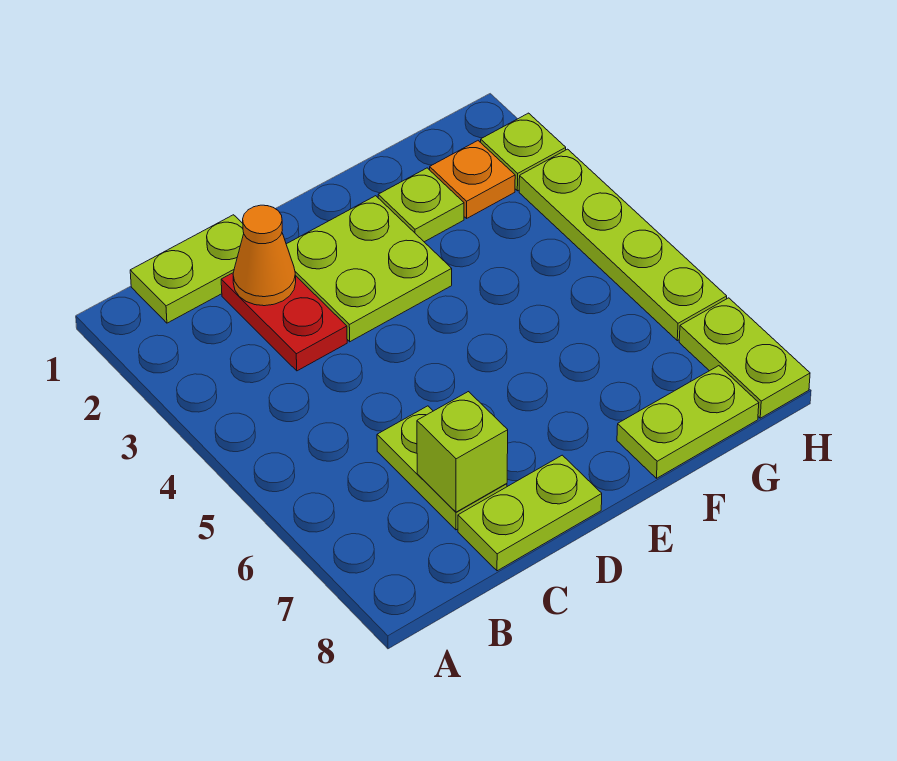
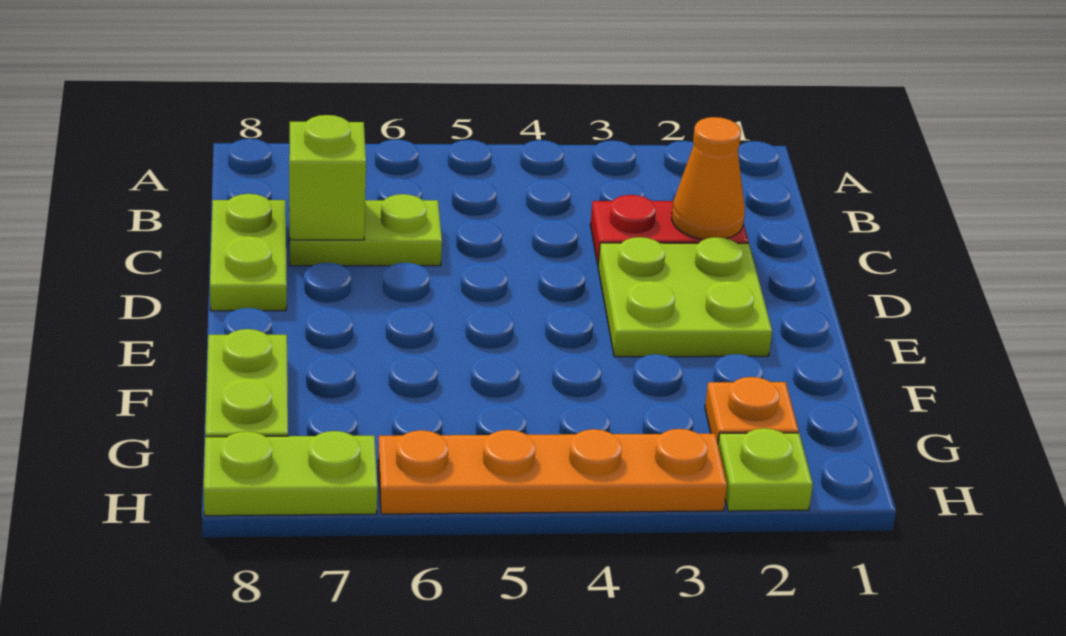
lime plate B1:C1 level 1 -> none
lime plate F2 level 1 -> none
lime plate H3:H6 level 1 -> orange plate H3:H6 level 1

